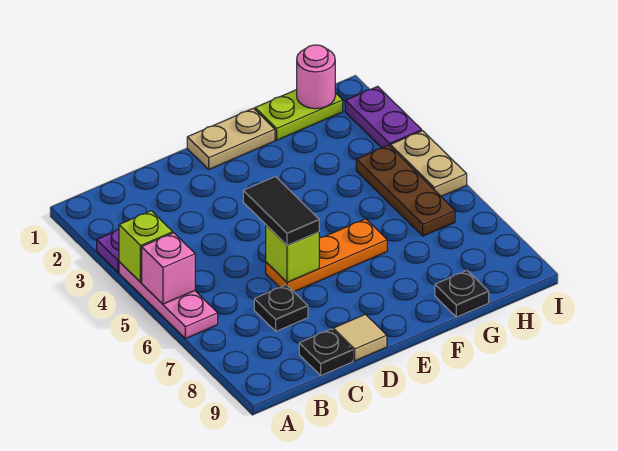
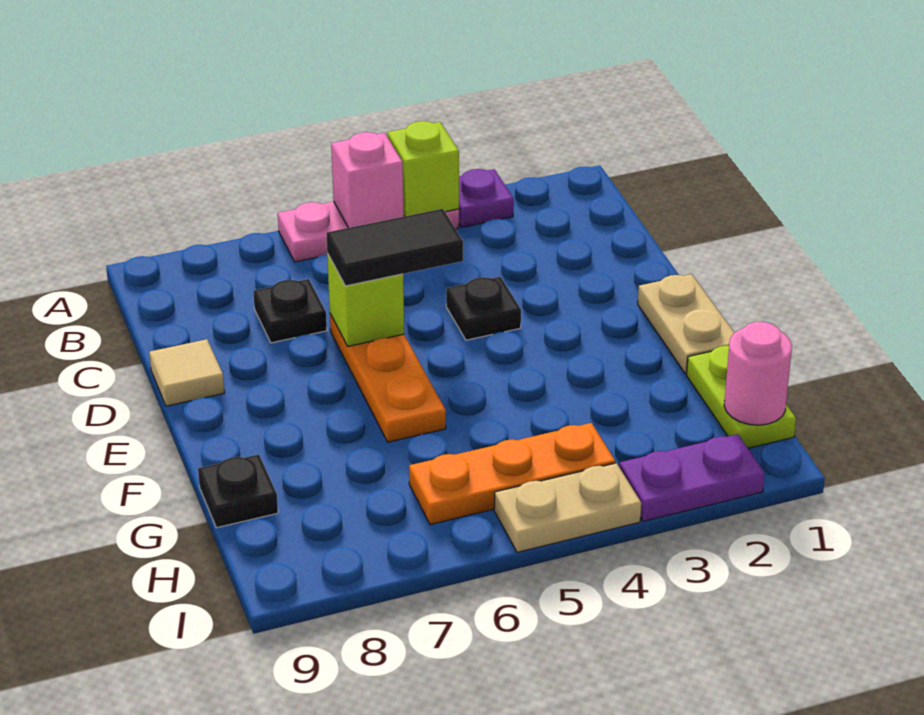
black plate C9 level 1 -> black plate D4 level 1
brown plate H4:H6 level 1 -> orange plate H4:H6 level 1

